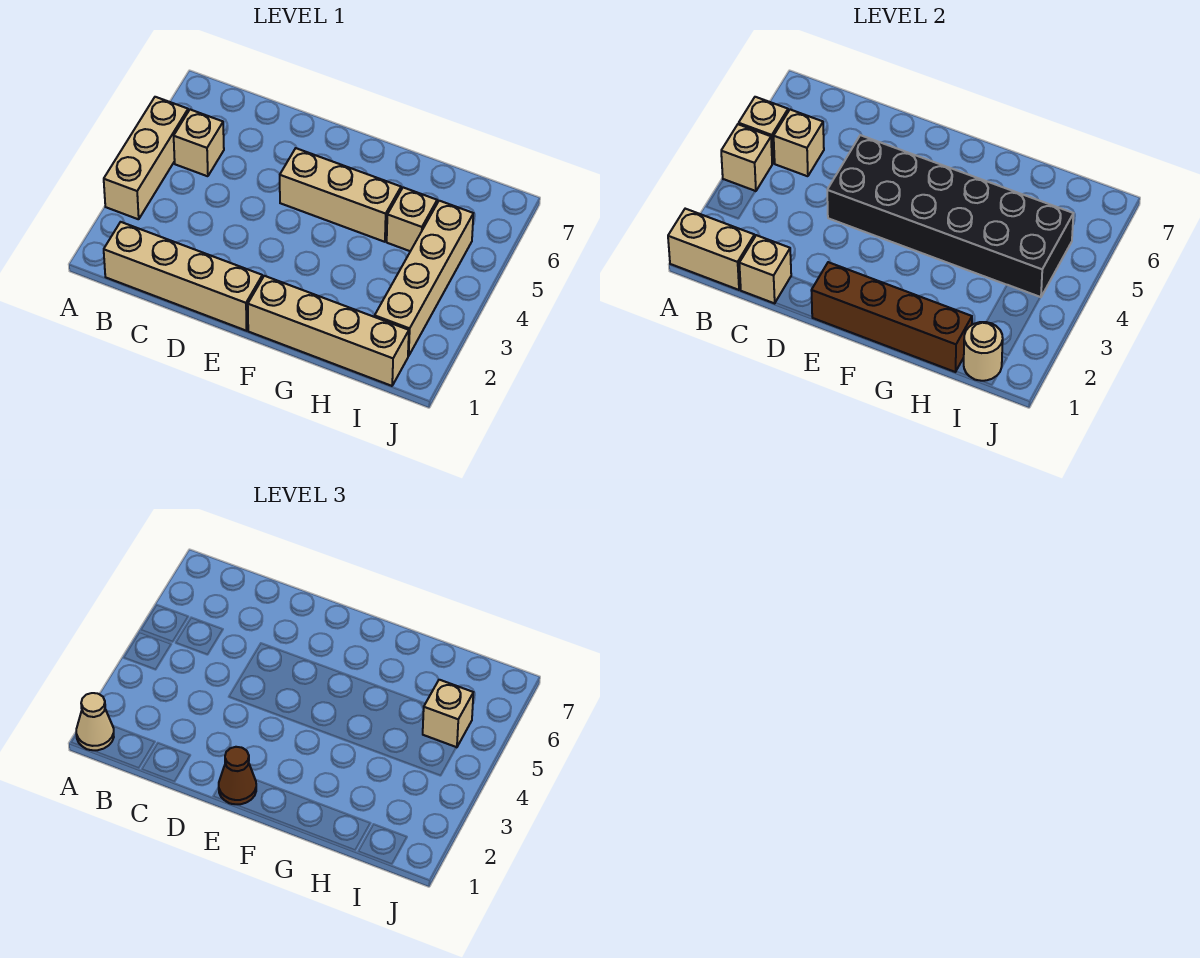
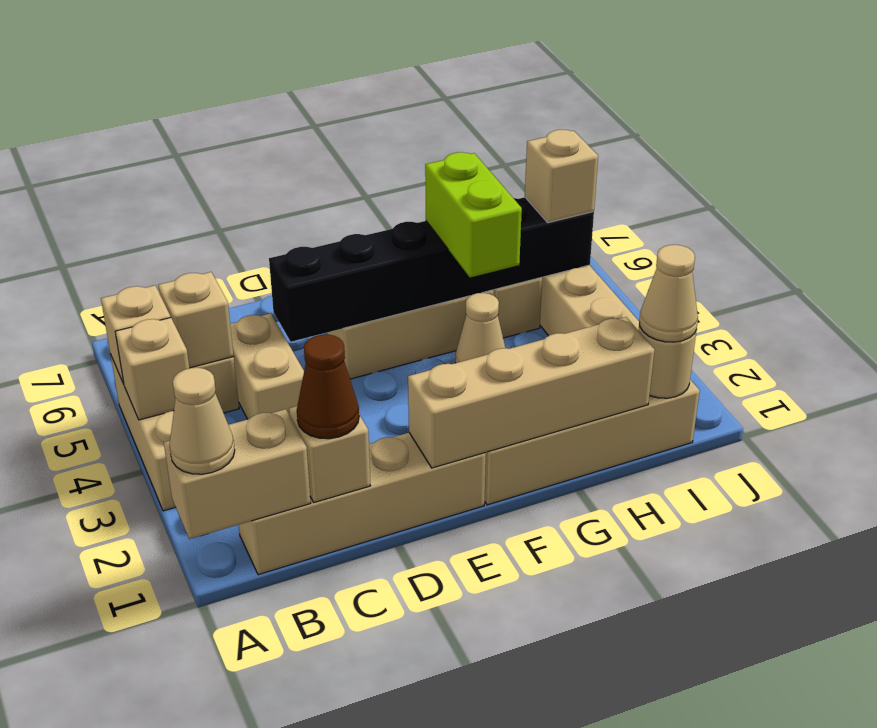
none -> tan brick C4:C5 level 1
black brick D4:I5 level 2 -> black brick D5:I5 level 2
brown brick E1:H1 level 2 -> tan brick E1:H1 level 2
brown cone E1 level 3 -> brown cone C1 level 3
none -> tan cone G4 level 1
none -> lime brick G4:G5 level 3
none -> tan cone I1 level 3

